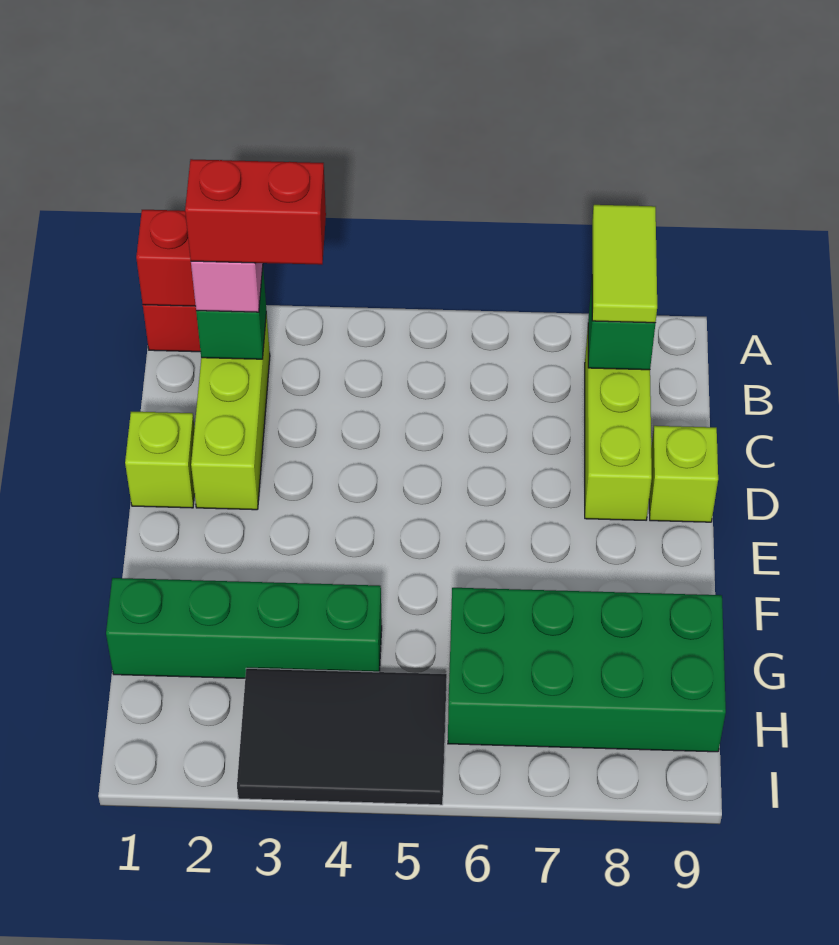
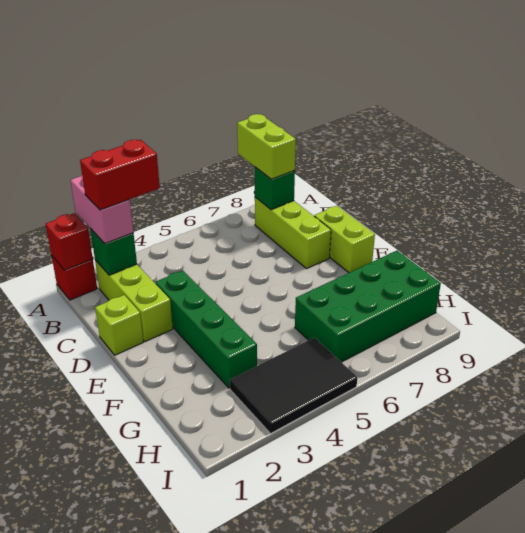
lime tile A8:B8 level 3 -> lime brick A8:B8 level 3
lime brick D9 level 1 -> lime brick D9:E9 level 1
green brick G1:G4 level 1 -> green brick D3:G3 level 1

